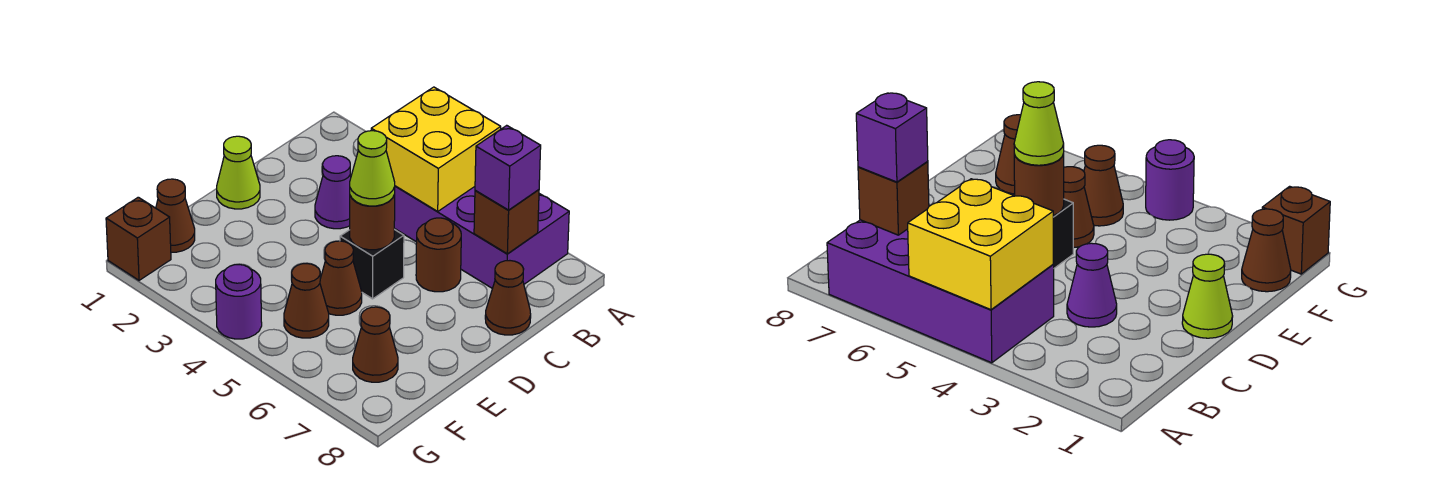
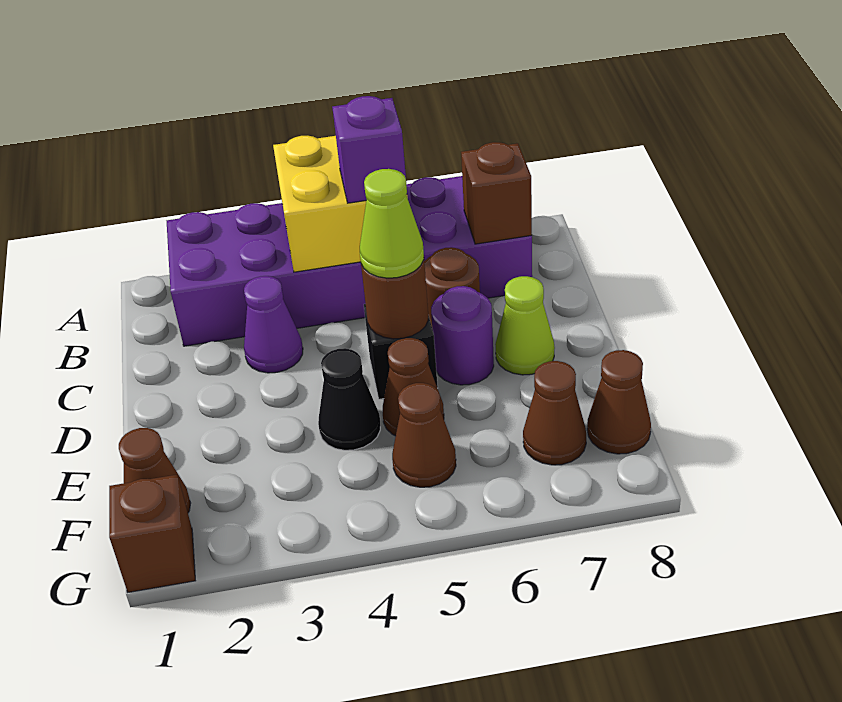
purple brick A4:B7 level 1 -> purple brick A2:B7 level 1
purple brick B7 level 3 -> purple brick B5 level 3
brown cone C8 level 1 -> brown cone F8 level 1
lime cone D1 level 1 -> lime cone D7 level 1
none -> black cone E4 level 1
purple round brick G4 level 1 -> purple round brick D6 level 1

